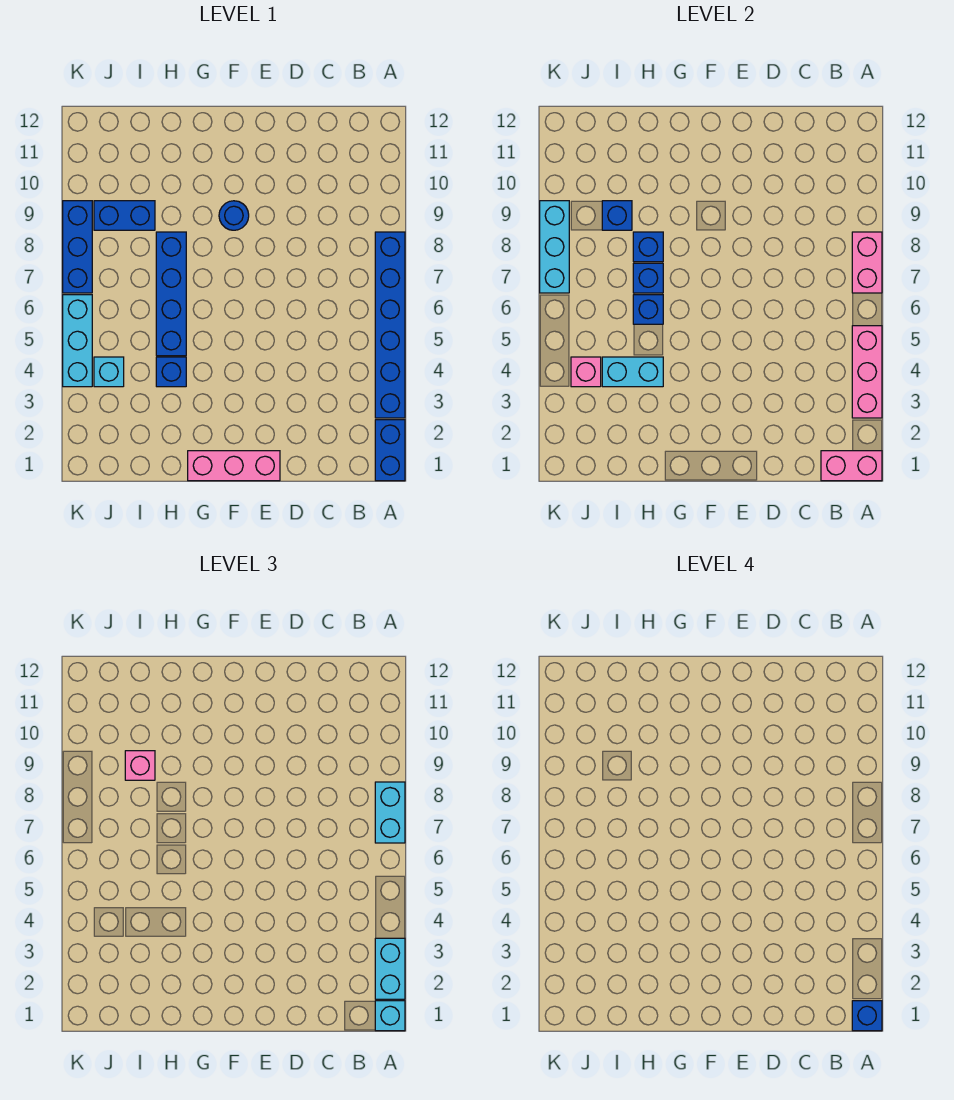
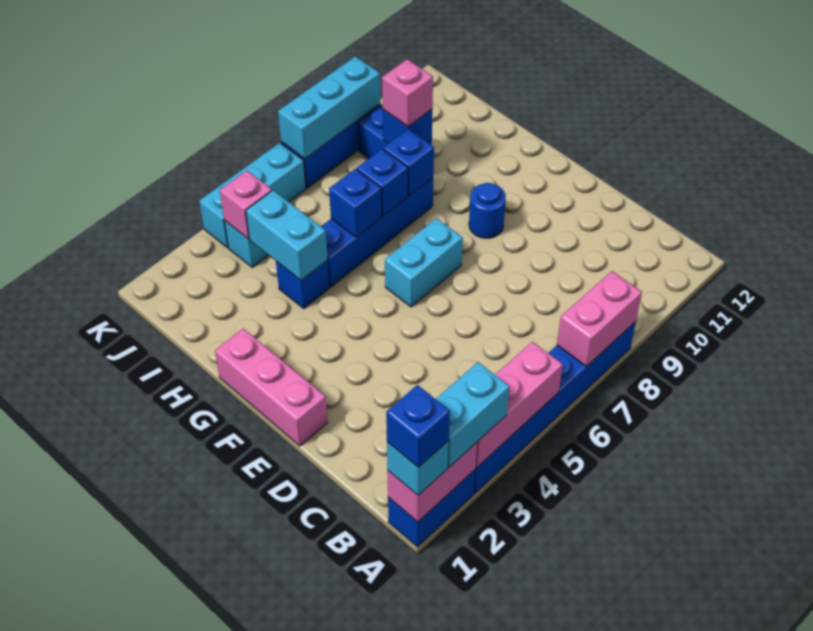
pink brick A1:B1 level 2 -> pink brick A1:A2 level 2
cyan brick A7:A8 level 3 -> cyan brick F6:F7 level 1

